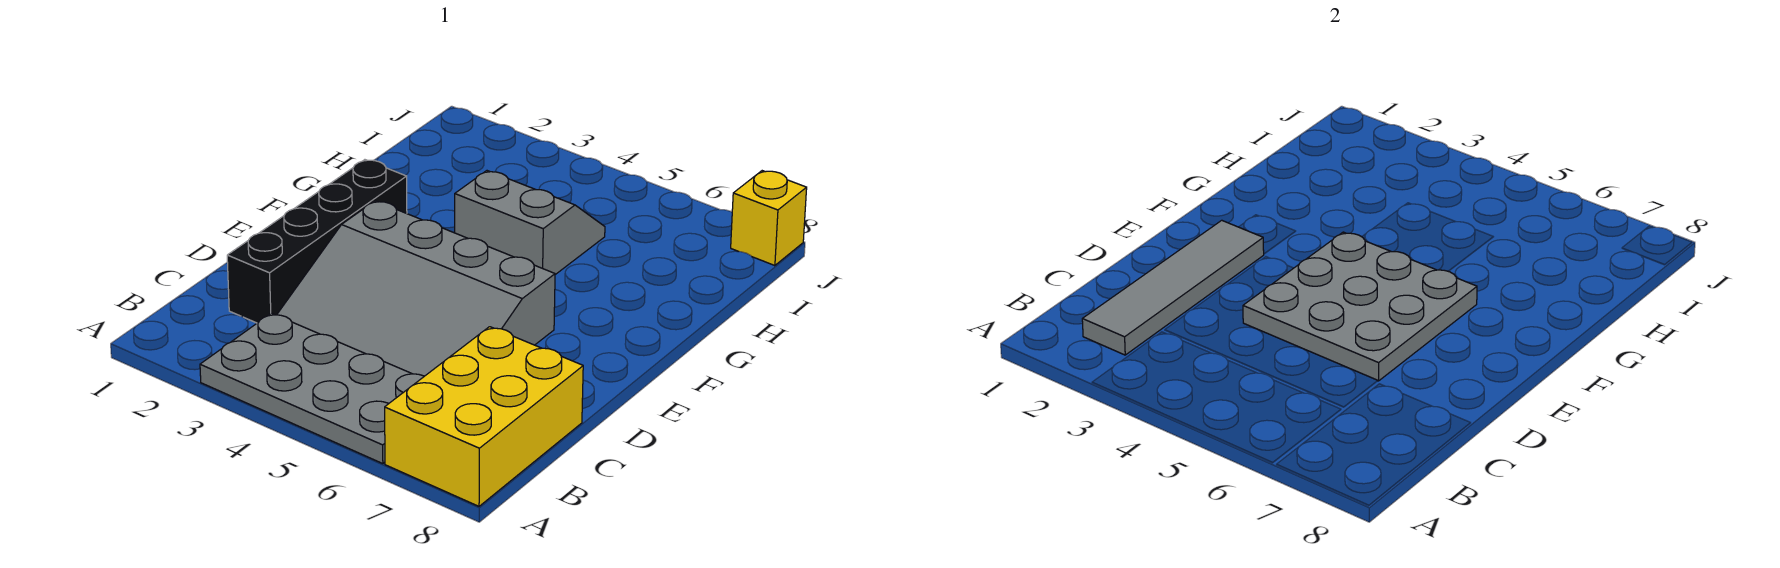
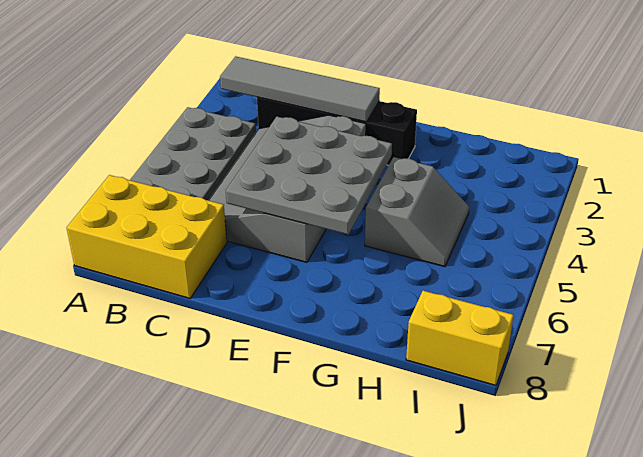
yellow brick J8 level 1 -> yellow brick I8:J8 level 1

